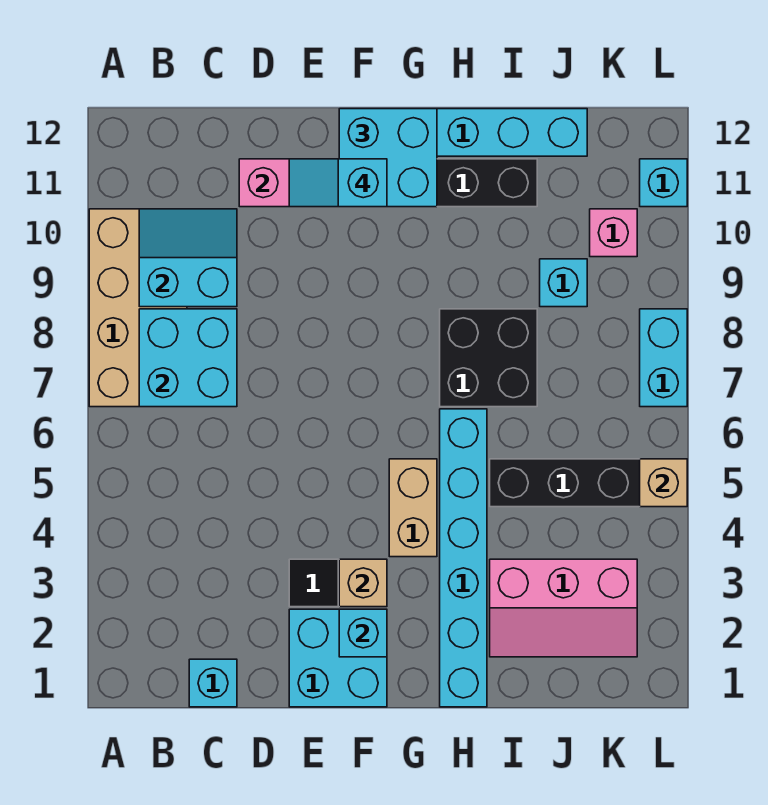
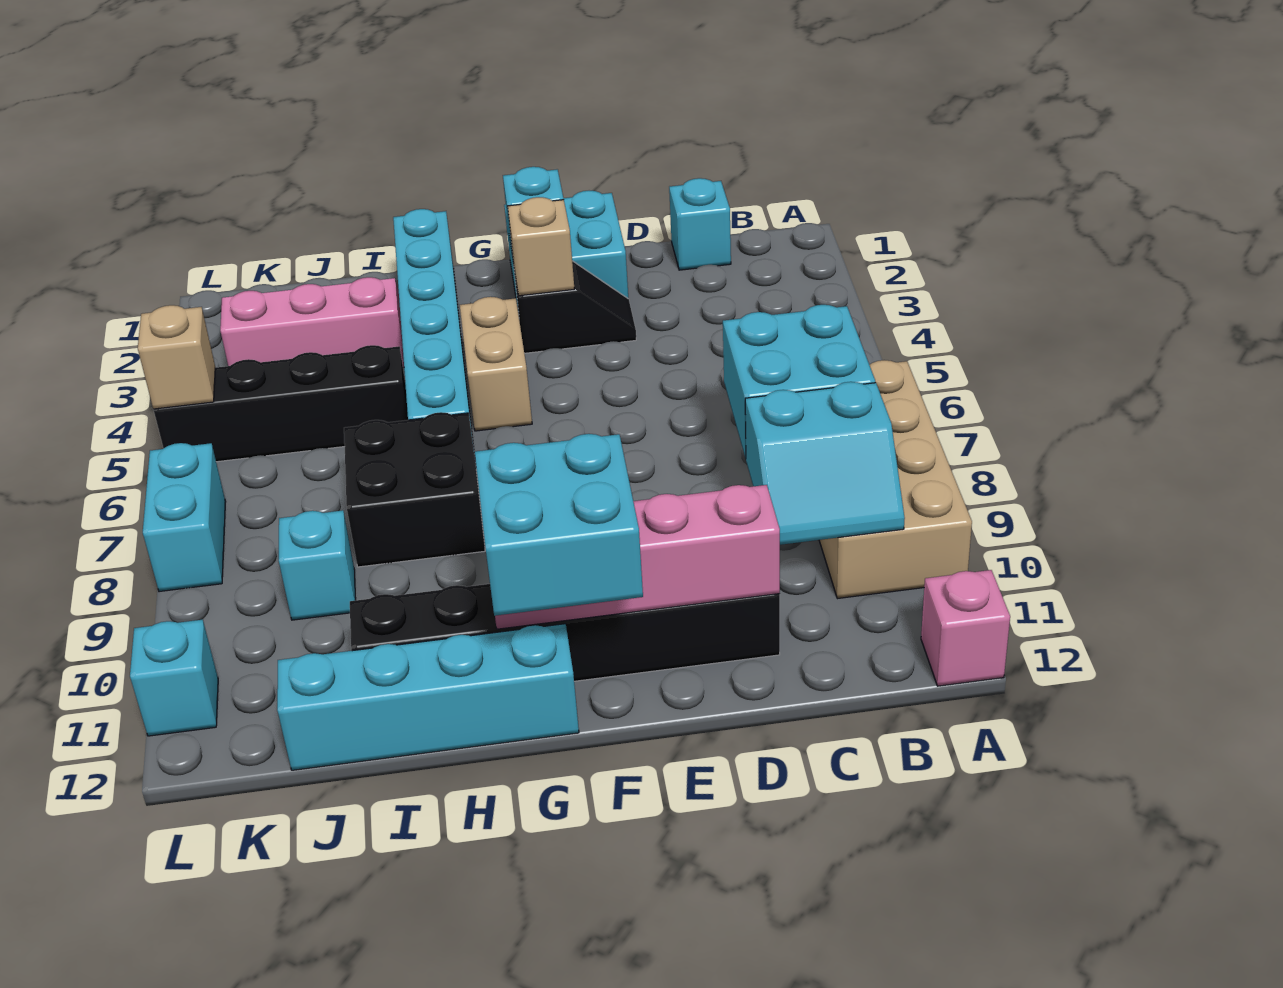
cyan slope E11:F11 level 4 top F -> none
pink brick K10 level 1 -> pink brick A12 level 1

